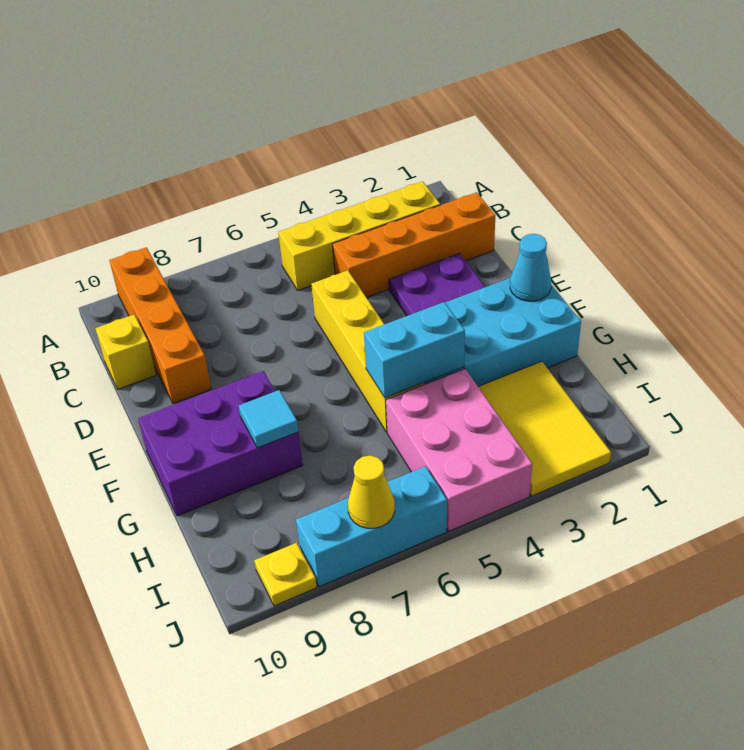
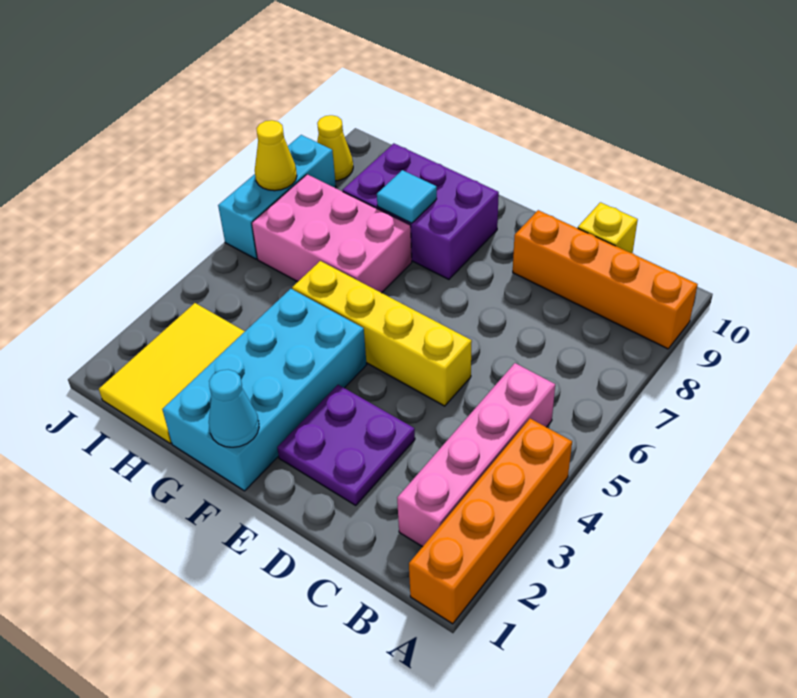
yellow brick B2:B5 level 1 -> pink brick B2:B5 level 1
orange brick C1:C4 level 1 -> orange brick A1:A4 level 1
purple brick F8:G10 level 1 -> purple brick F8:H9 level 1
cyan brick G4:G5 level 2 -> none
yellow tile H2:J3 level 1 -> yellow tile H1:I3 level 1
pink brick H4:J5 level 1 -> pink brick G6:I7 level 1
yellow plate J9 level 1 -> yellow cone J9 level 1

